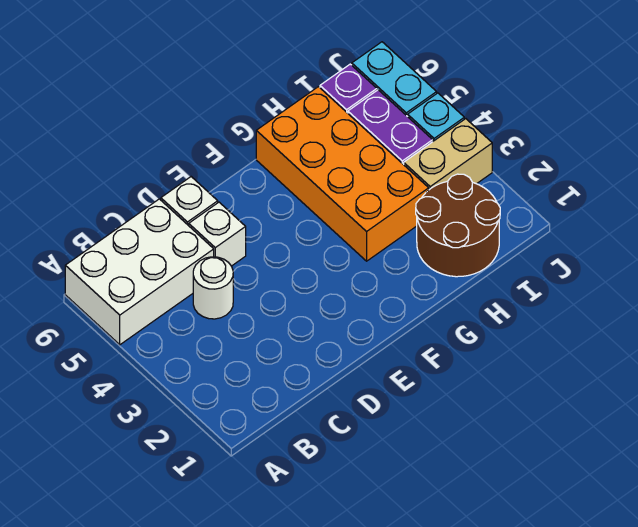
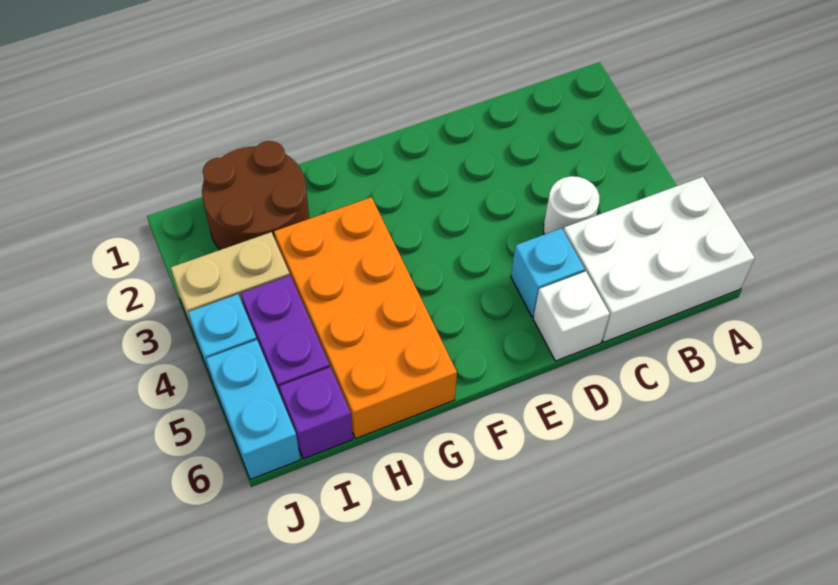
white brick D5 level 1 -> cyan brick D5 level 1

